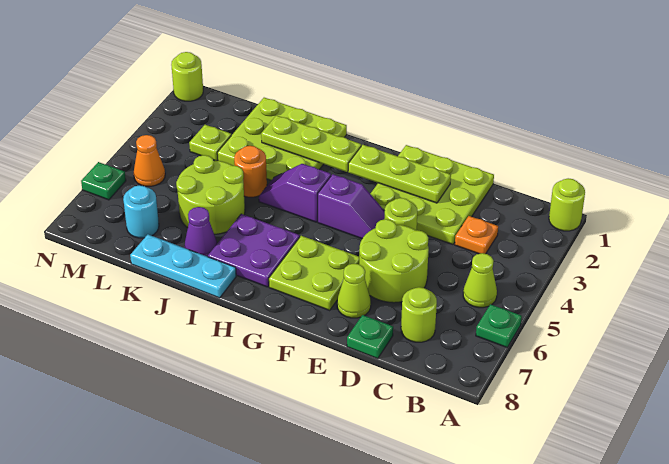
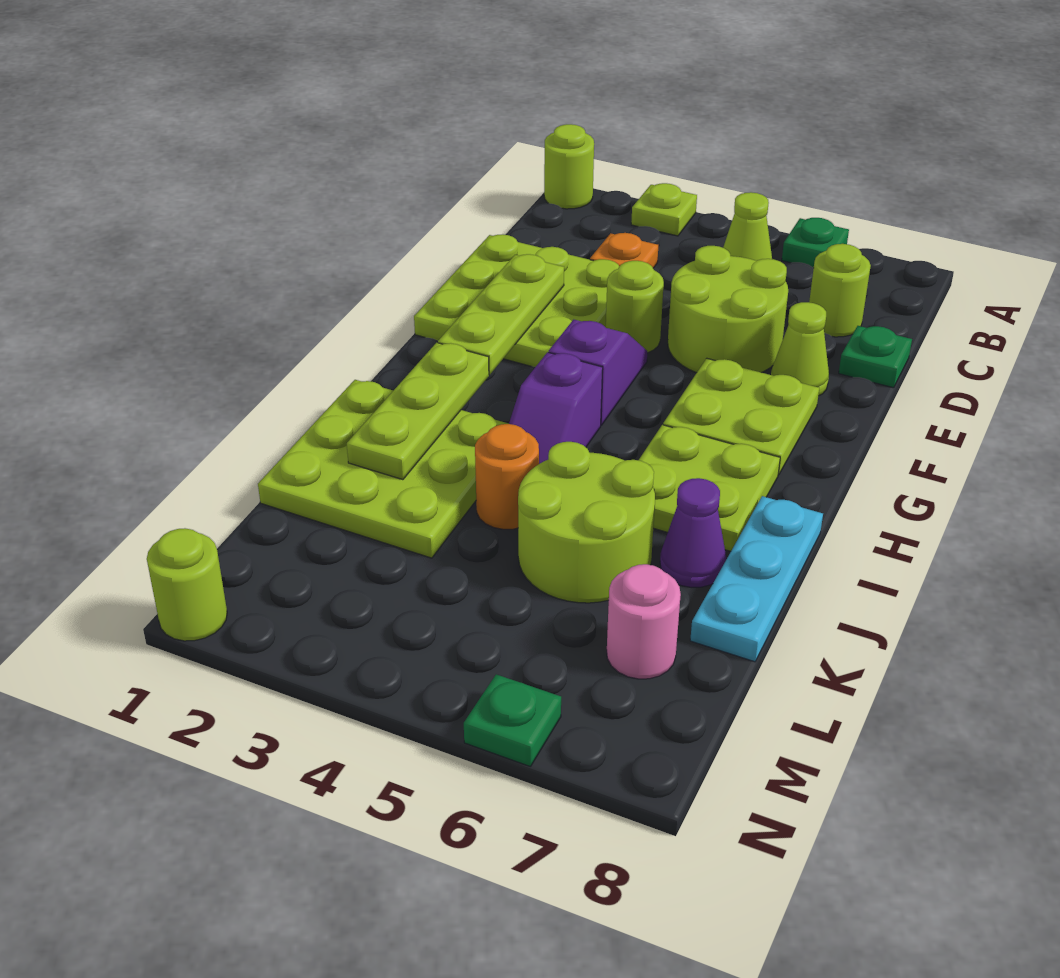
purple plate H6:I7 level 1 -> lime plate H6:I7 level 1
lime plate L3 level 1 -> lime plate A3 level 1
cyan round brick L7 level 1 -> pink round brick L7 level 1
orange cone M5 level 1 -> none

